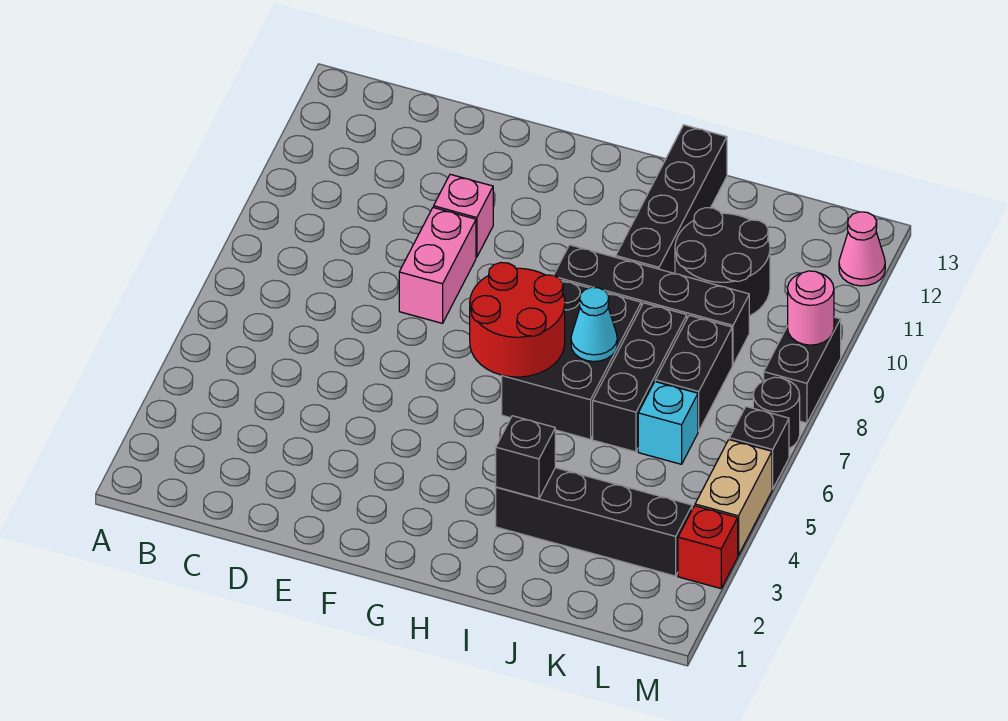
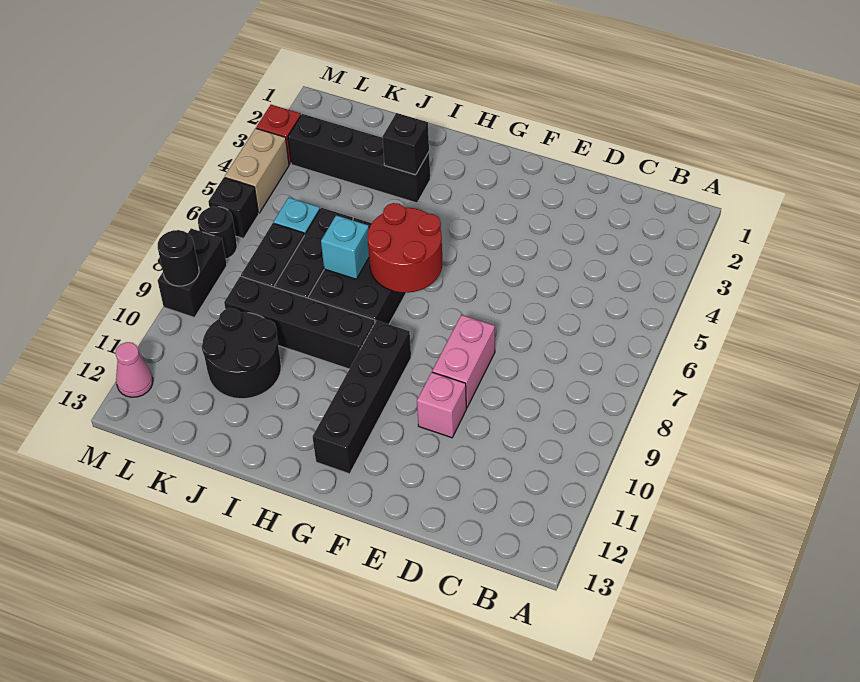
cyan cone I7 level 2 -> cyan brick I7 level 2
black brick I10:I13 level 1 -> black brick G9:G12 level 1
pink round brick M9 level 2 -> black round brick M9 level 2

